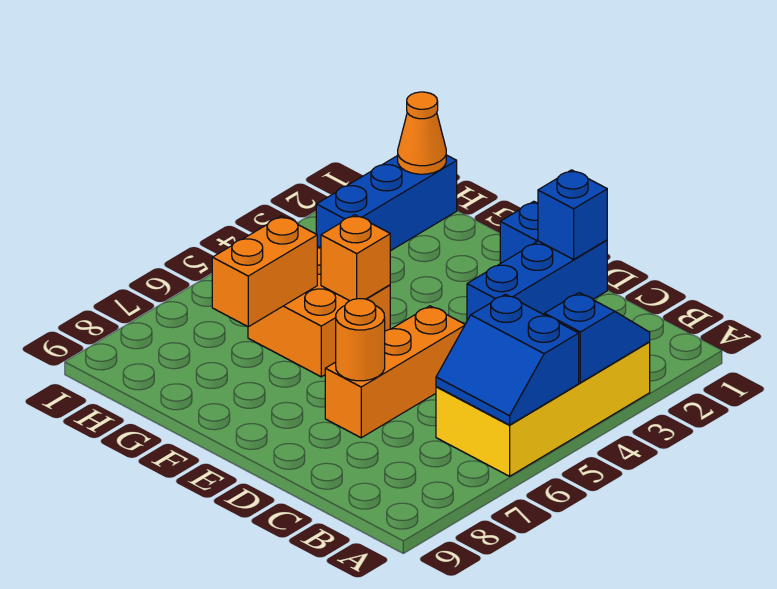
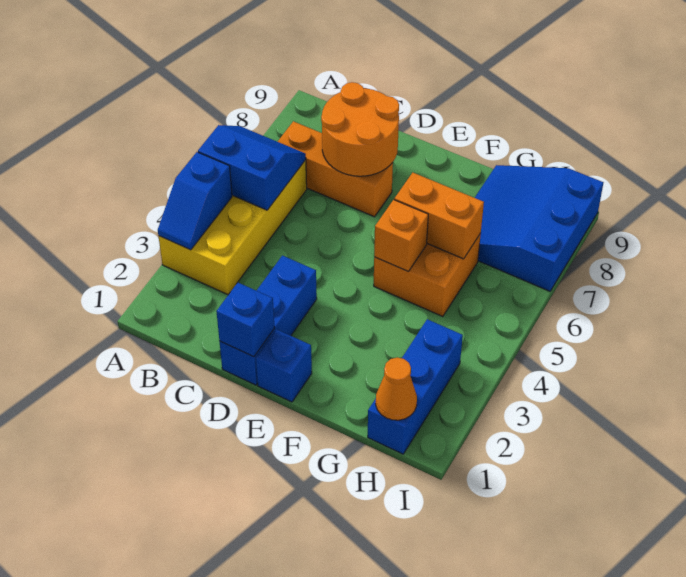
orange brick D5:D7 level 1 -> orange brick B7:D7 level 1
orange round brick D7 level 2 -> orange round brick C7:D8 level 2
orange brick G6:G7 level 2 -> orange brick F6:G6 level 2
none -> blue slope G7:I9 level 1 top I

